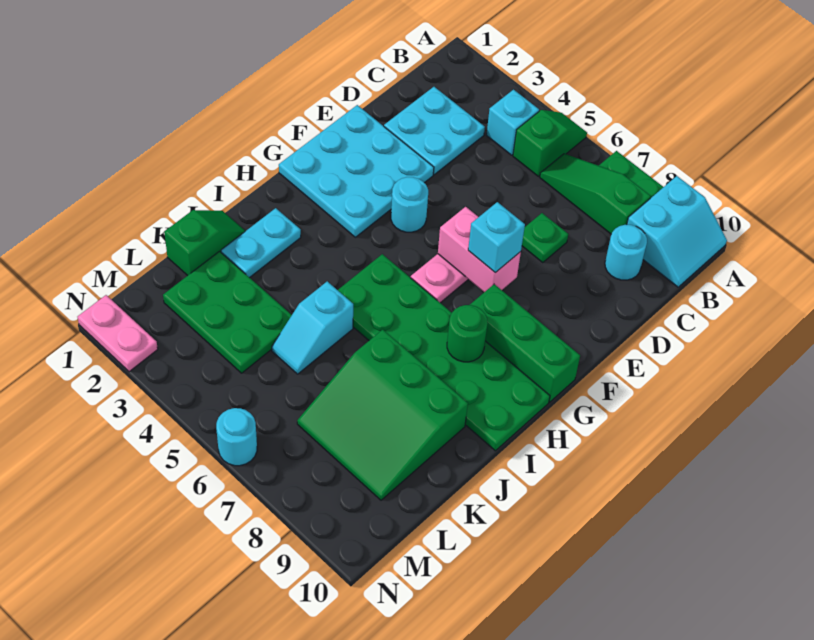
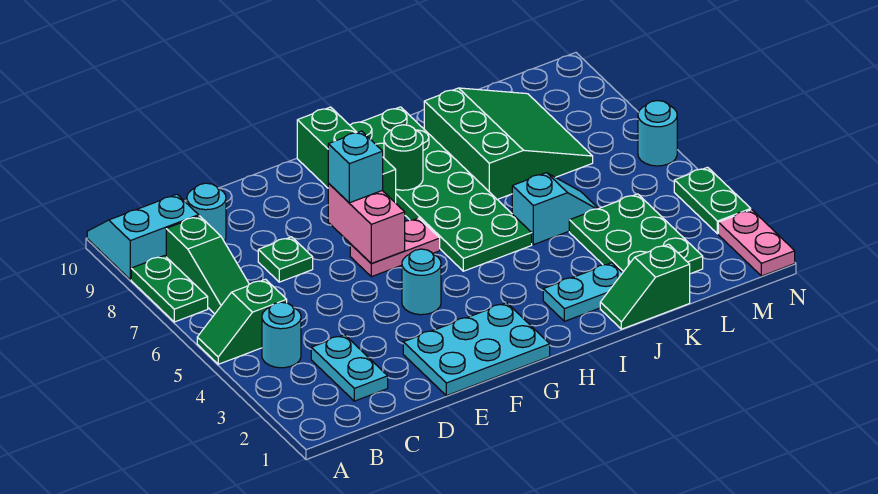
cyan brick B4 level 1 -> cyan round brick B4 level 1
cyan plate C2:D3 level 1 -> cyan plate C2:C3 level 1
cyan plate E1:G3 level 1 -> cyan plate E1:G2 level 1
none -> green plate N3:N4 level 1

